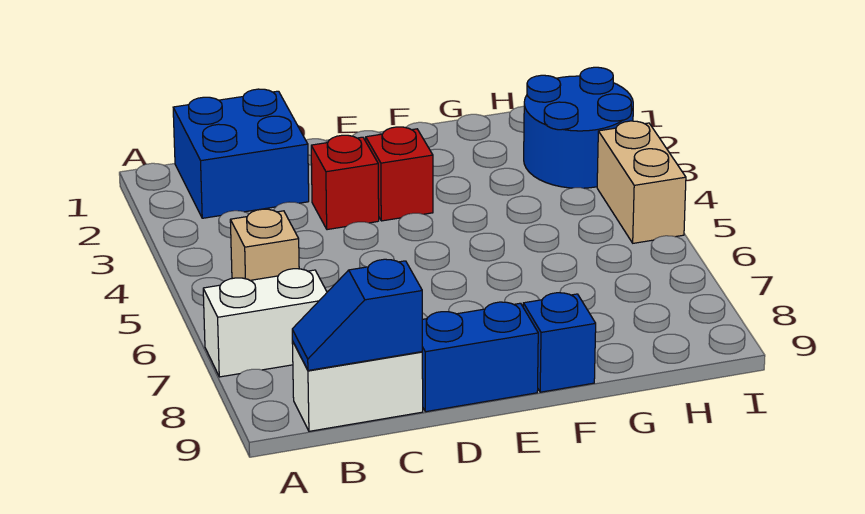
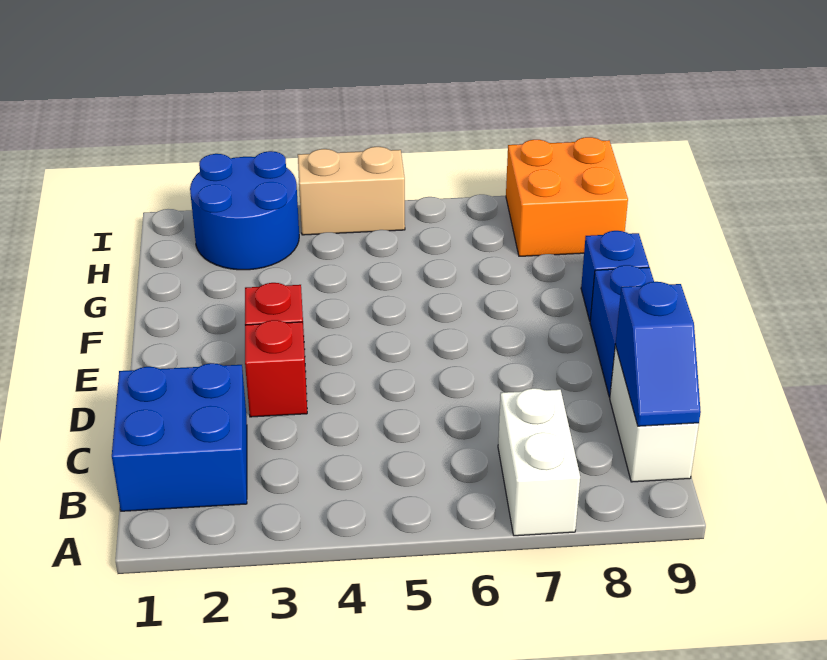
tan brick B5 level 1 -> none
none -> orange brick H8:I9 level 1

